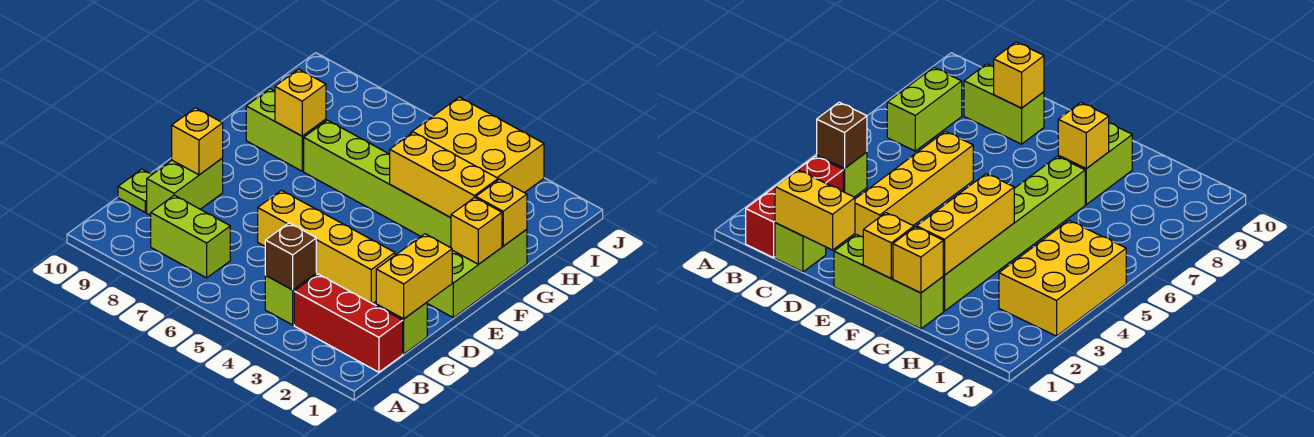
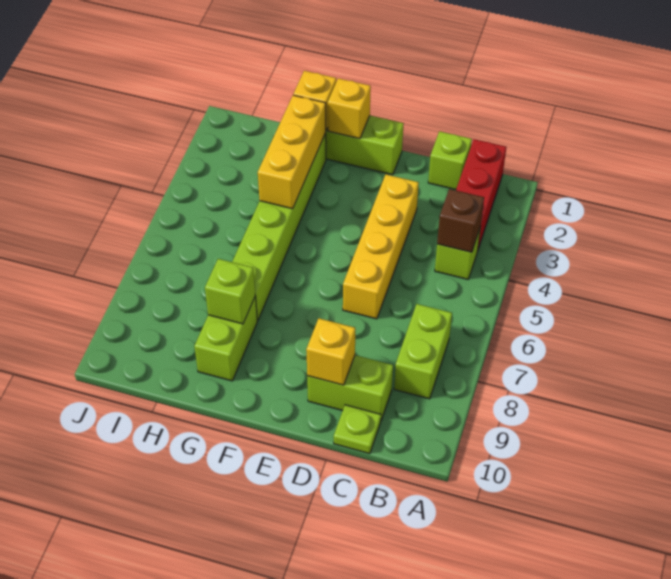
yellow brick C1:D1 level 2 -> none
yellow brick G8 level 2 -> lime brick G8 level 2
yellow brick I3:J5 level 1 -> none

